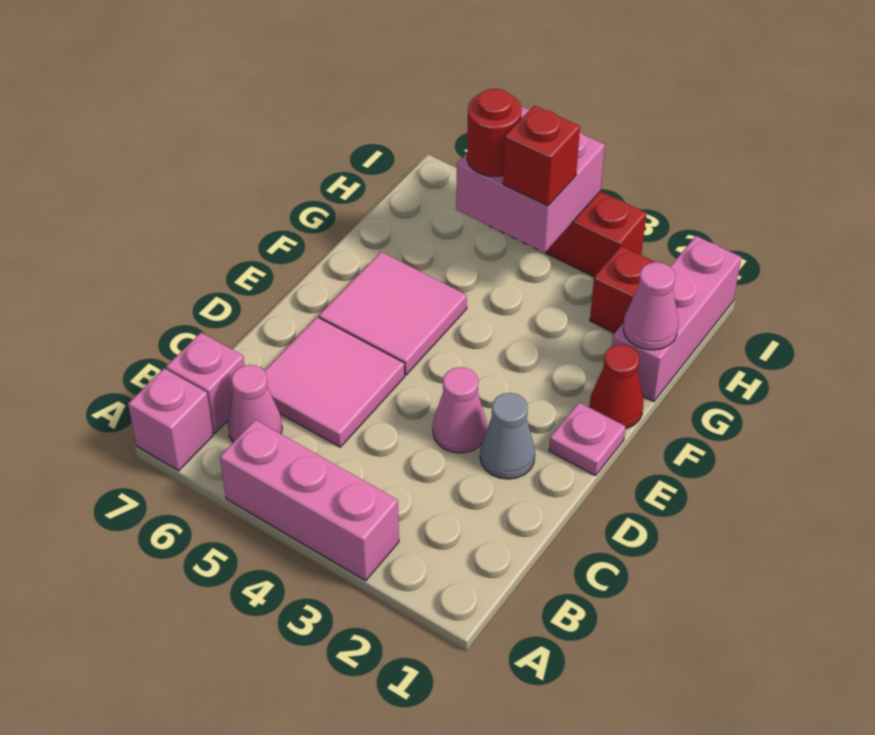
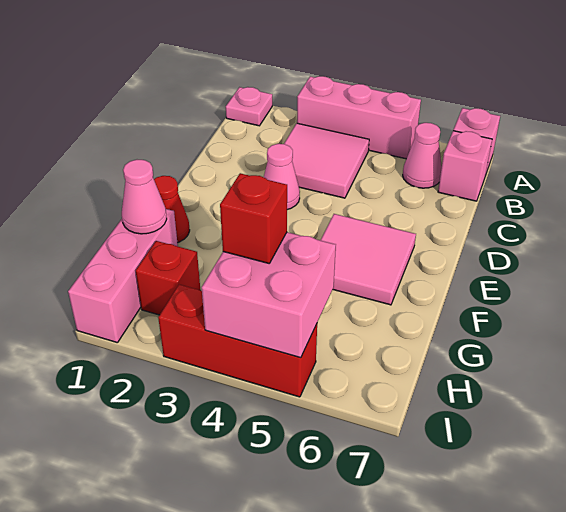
pink tile C5:D6 level 1 -> pink tile B3:C4 level 1
grey cone D2 level 1 -> none
pink plate E1 level 1 -> pink plate A1 level 1
red round brick H5 level 3 -> none

